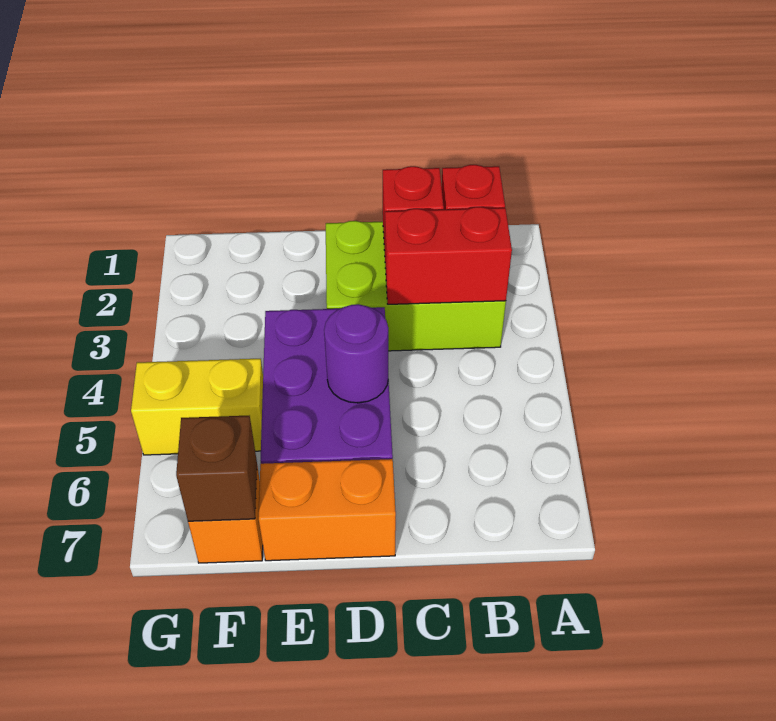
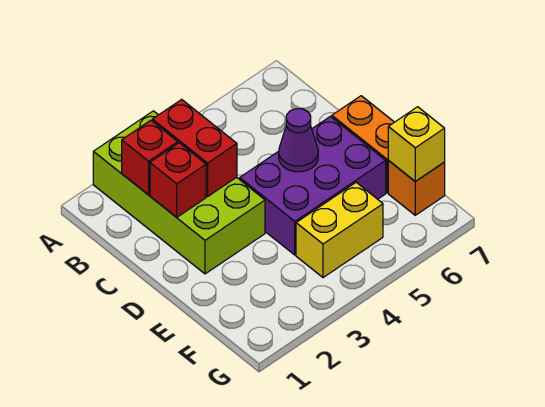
lime brick B2:D3 level 1 -> lime brick A2:D3 level 1
purple round brick D5 level 2 -> purple cone D5 level 2
yellow brick F5:G5 level 1 -> yellow brick F4:F5 level 1
brown brick F7 level 2 -> yellow brick F7 level 2

